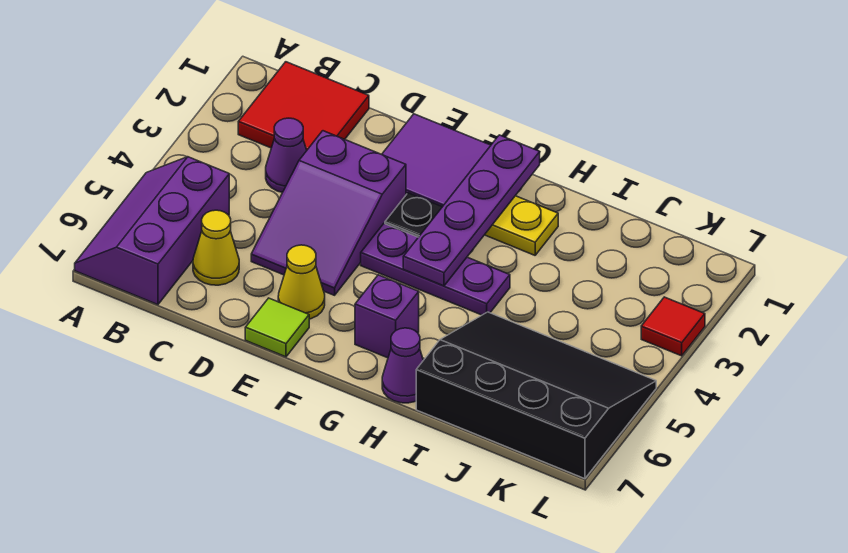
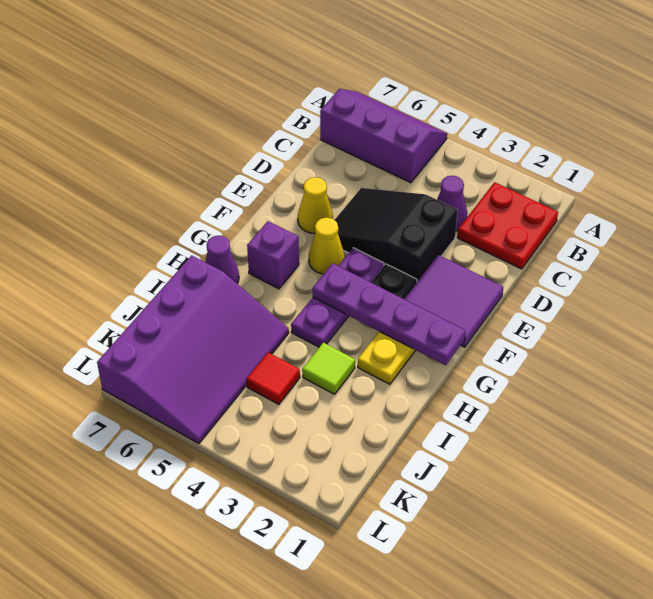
red tile B1:C2 level 1 -> red plate B1:C2 level 1
yellow cone C6 level 1 -> yellow cone F5 level 1
purple slope D3:E5 level 1 top 3 -> black slope D3:E5 level 1 top 3
lime tile E7 level 1 -> lime tile I3 level 1
black slope I5:L7 level 1 top 7 -> purple slope I5:L7 level 1 top 7
red tile L3 level 1 -> red tile J4 level 1

